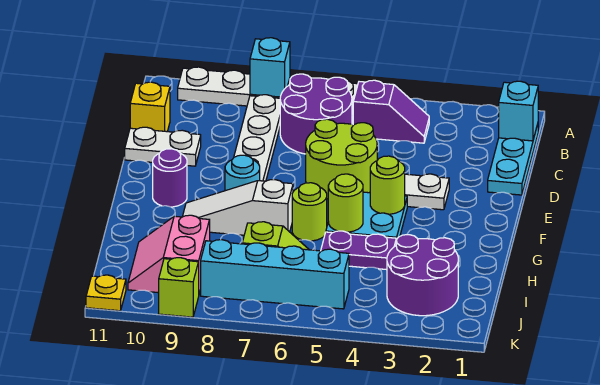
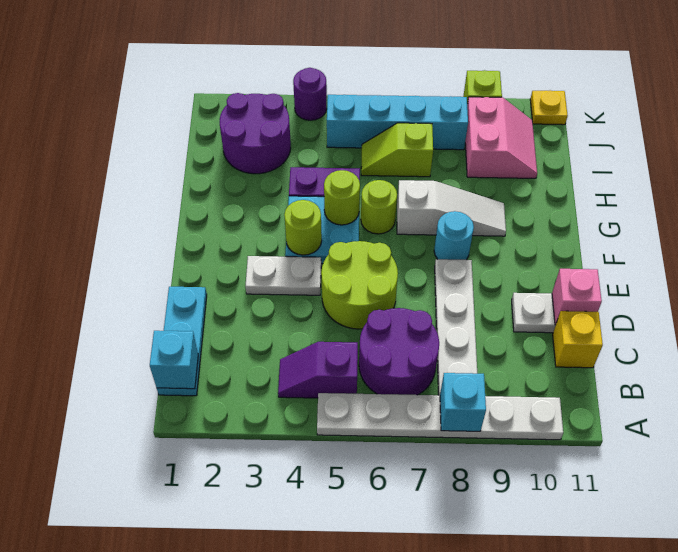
none -> pink brick D11 level 2
purple round brick F10 level 1 -> purple round brick K4 level 1

